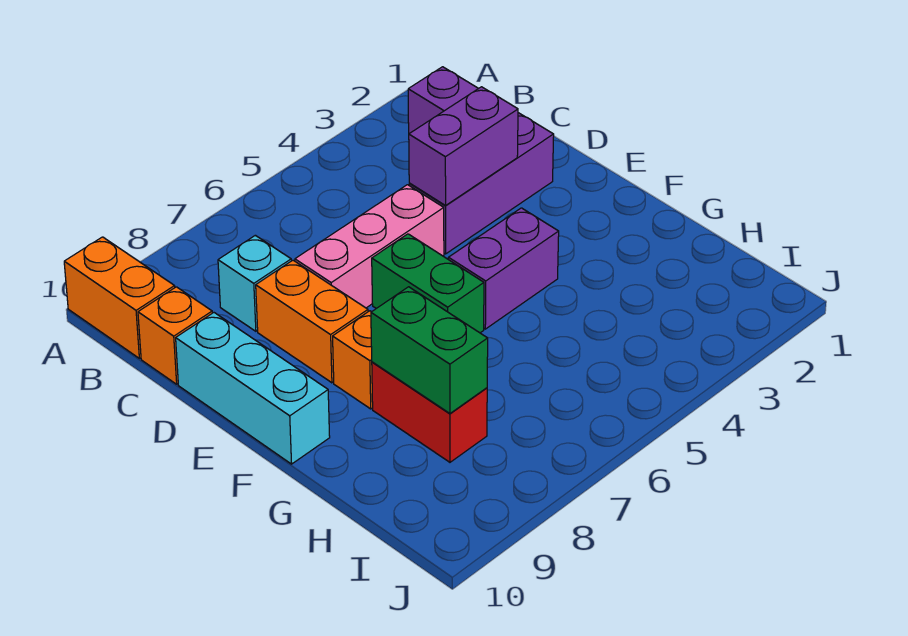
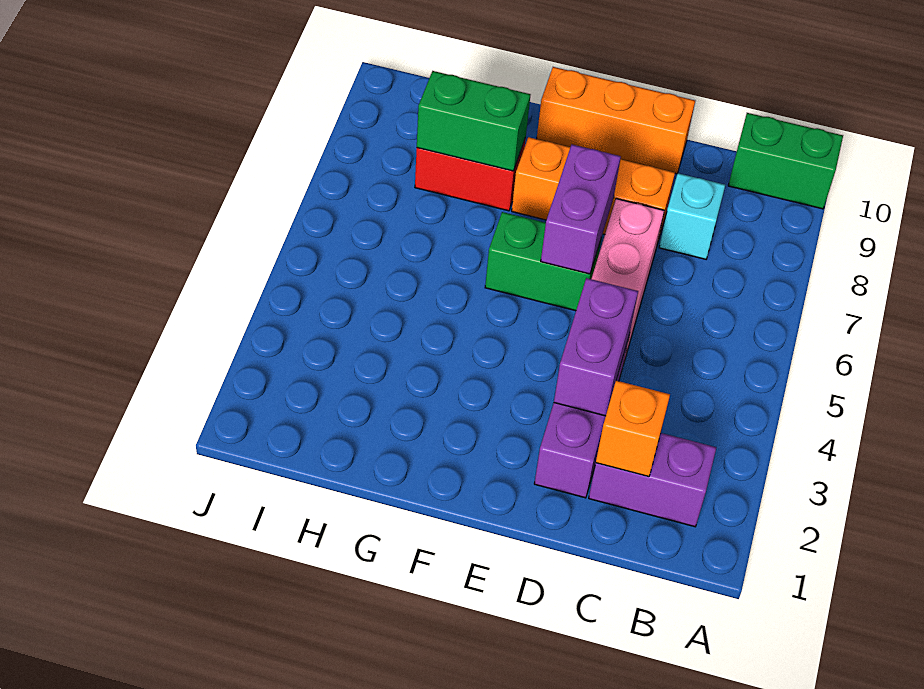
orange brick A10:B10 level 1 -> green brick A10:B10 level 1
orange brick C10 level 1 -> orange brick C2 level 2
cyan brick D10:F10 level 1 -> orange brick D10:F10 level 1
purple brick F4:F5 level 1 -> purple brick E6:E7 level 2

